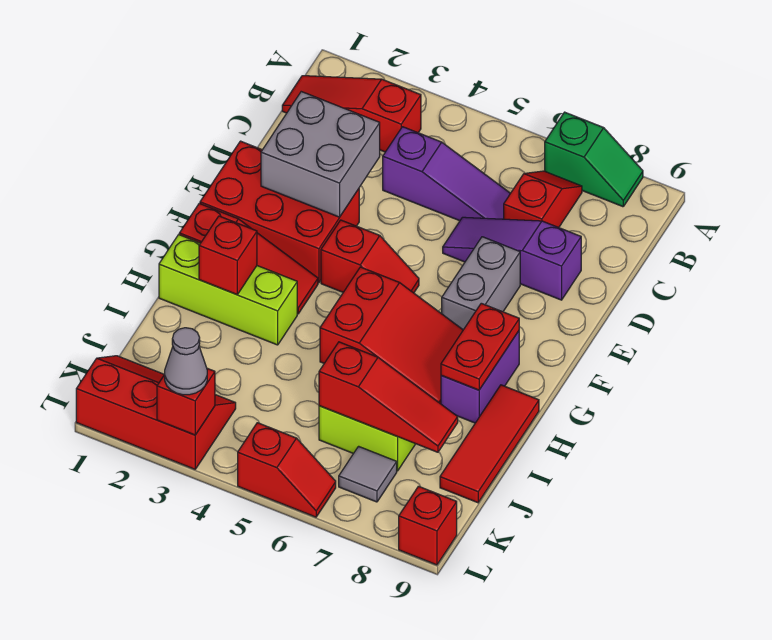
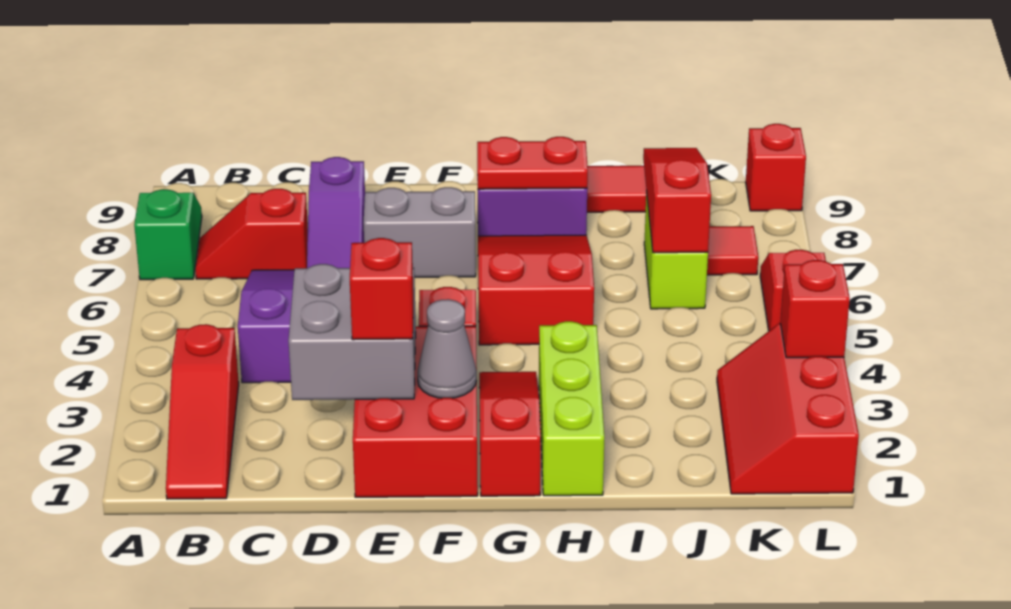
red brick H2 level 2 -> red brick E2 level 3
grey tile K7 level 1 -> red tile K7 level 1
grey cone L3 level 3 -> grey cone F2 level 2

